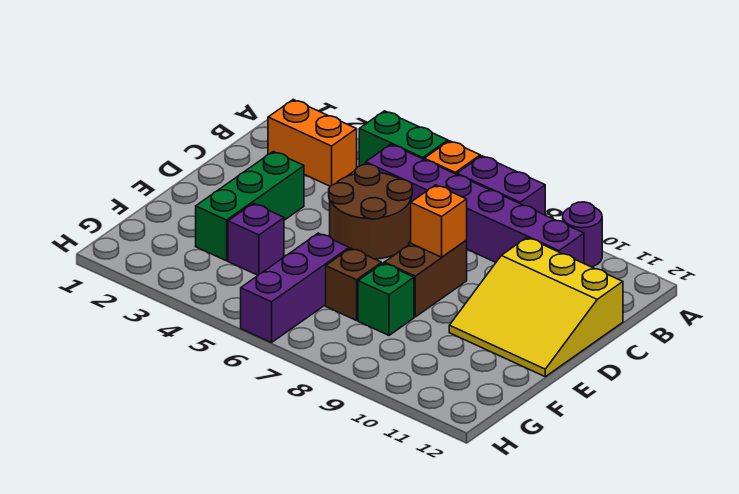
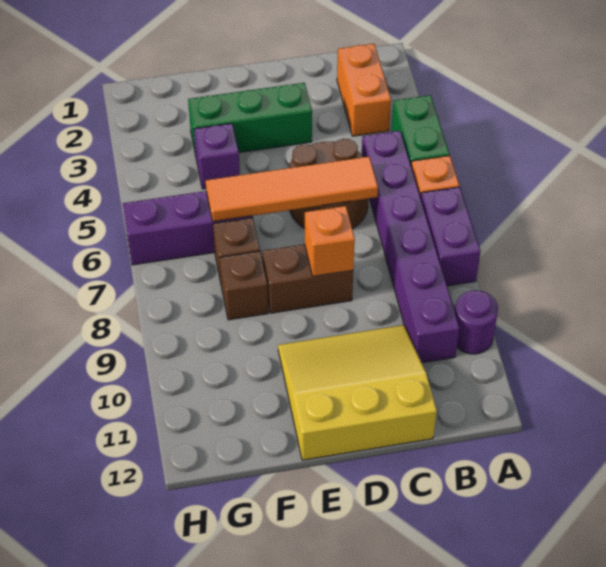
none -> orange tile C6:F6 level 2
yellow slope C10:E12 level 1 top C -> yellow slope C10:E12 level 1 top 12
green brick F8 level 1 -> brown brick F8 level 1

